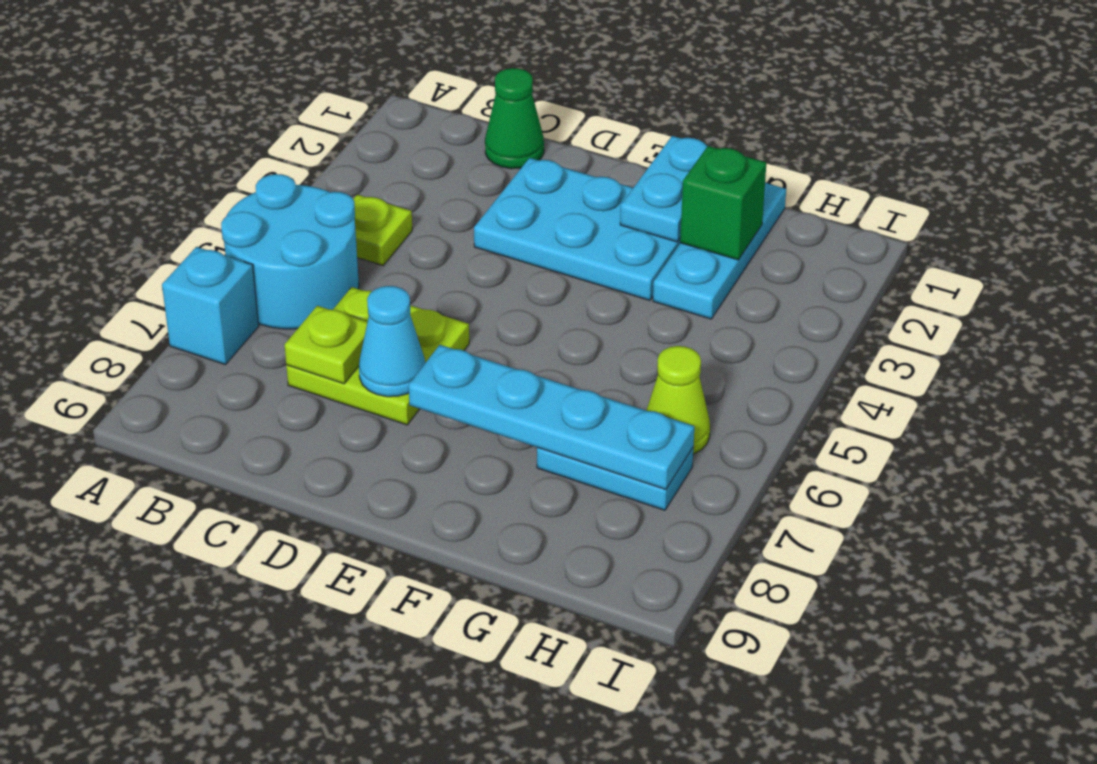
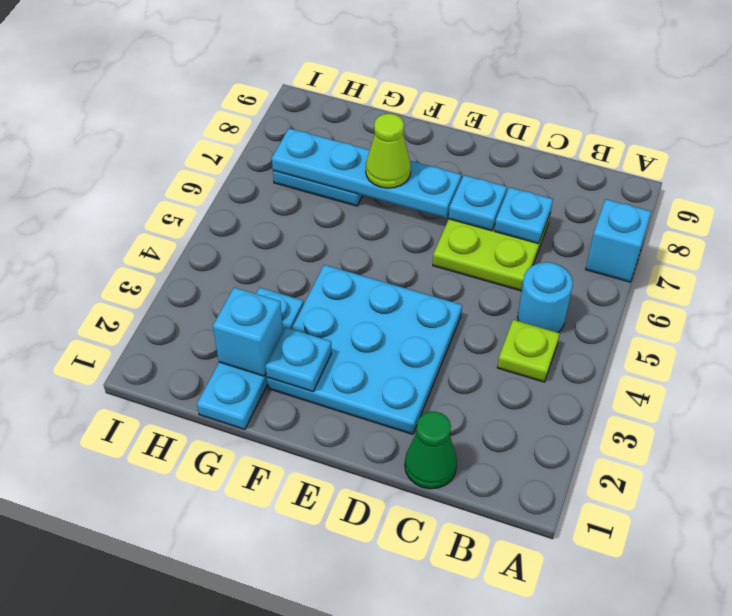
cyan round brick A5:B6 level 1 -> cyan round brick B5 level 1
lime plate C7 level 2 -> cyan plate C7 level 2
cyan plate D2:F3 level 1 -> cyan plate D2:F4 level 1
cyan cone D7 level 2 -> cyan plate D7 level 2
cyan plate F1:F2 level 2 -> cyan plate F2 level 2
green brick G2 level 2 -> cyan brick G2 level 2
lime cone H6 level 1 -> lime cone F7 level 3

